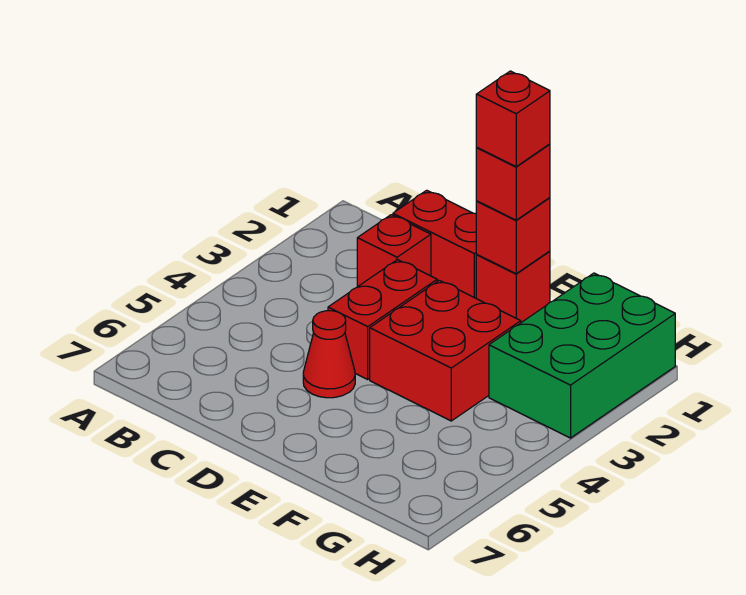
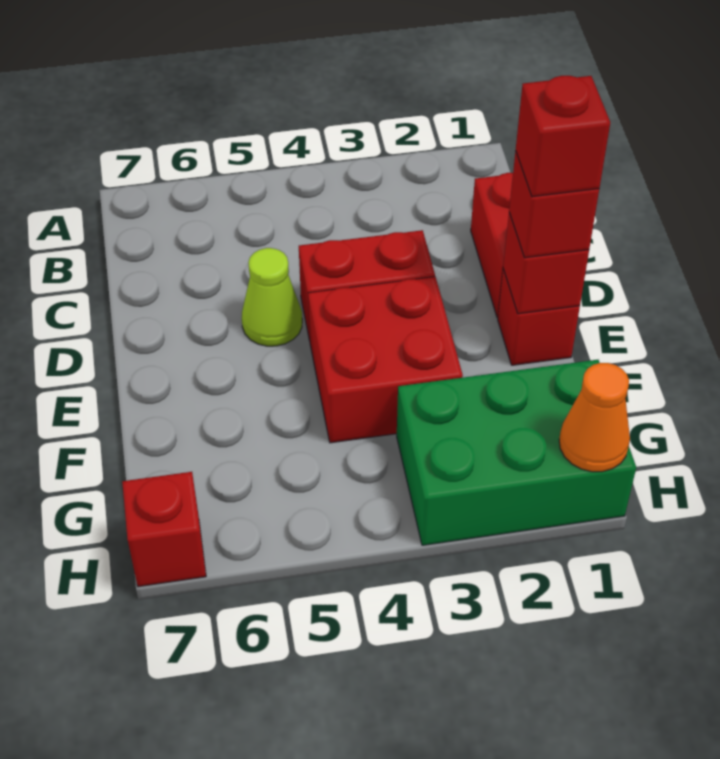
red brick C2 level 1 -> red brick H7 level 1
red cone D5 level 1 -> lime cone D5 level 1
none -> orange cone H1 level 2

